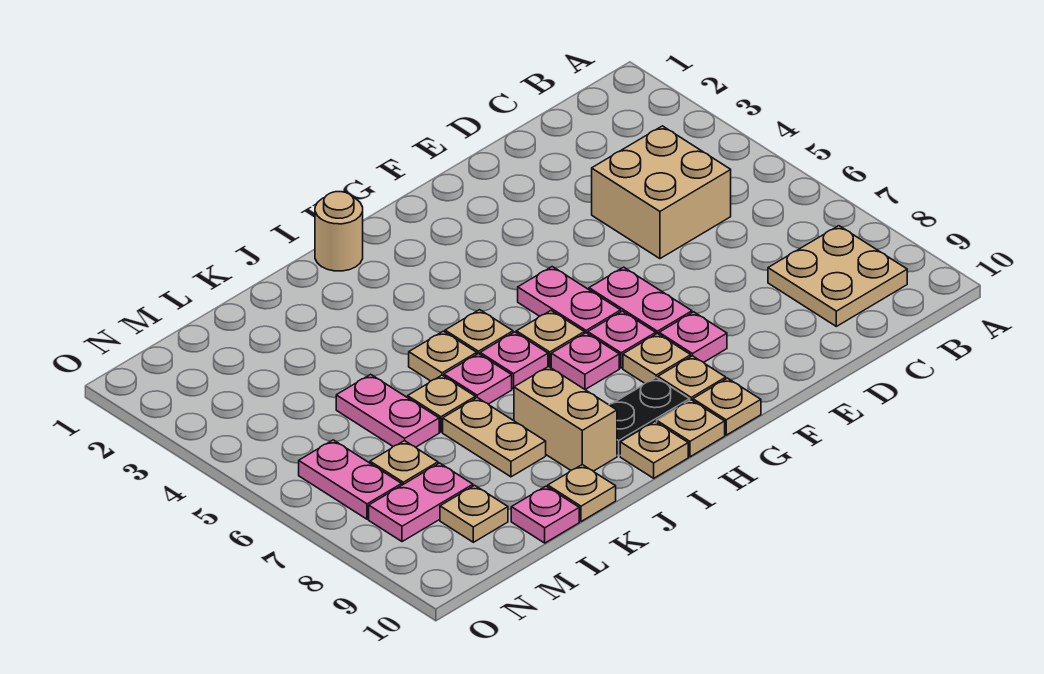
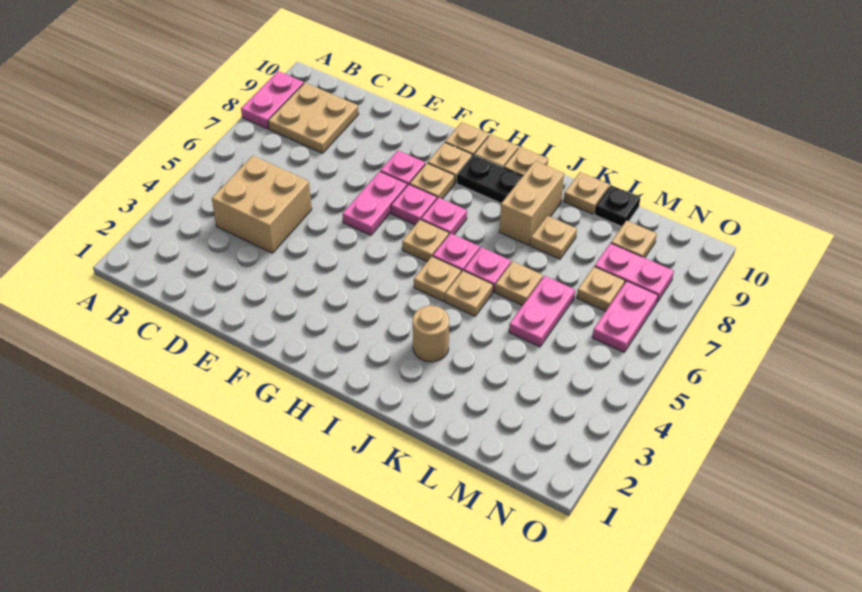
pink plate G5:G6 level 1 -> pink plate A8:A9 level 1
tan round brick I1 level 1 -> tan round brick J3 level 1
tan plate K7:K8 level 1 -> tan plate K8 level 1
pink plate L10 level 1 -> black plate L10 level 1

